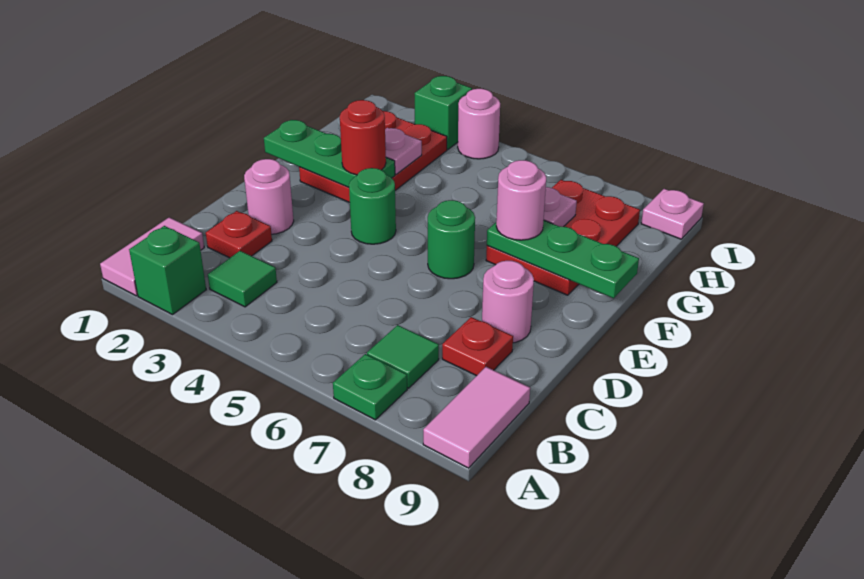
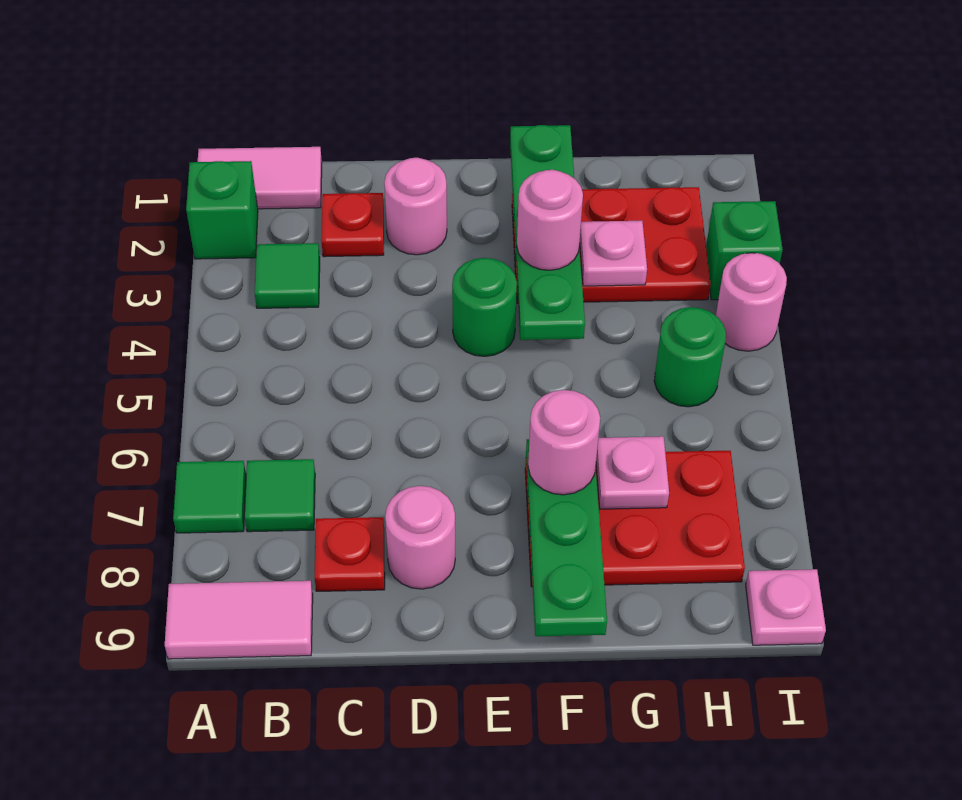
green plate A7 level 1 -> green tile A7 level 1
green round brick E6 level 1 -> green round brick H5 level 1
green plate F1:F3 level 2 -> green plate F1:F4 level 2
red round brick F3 level 3 -> pink round brick F3 level 3

